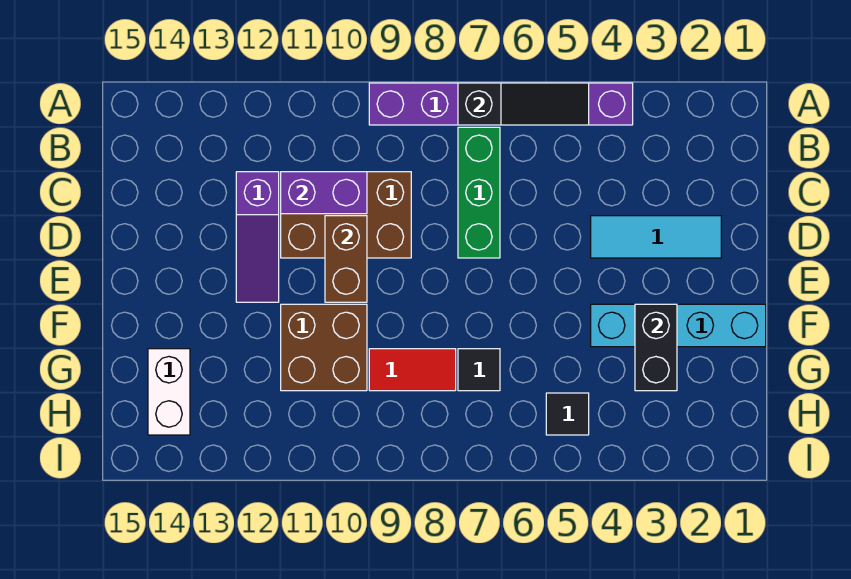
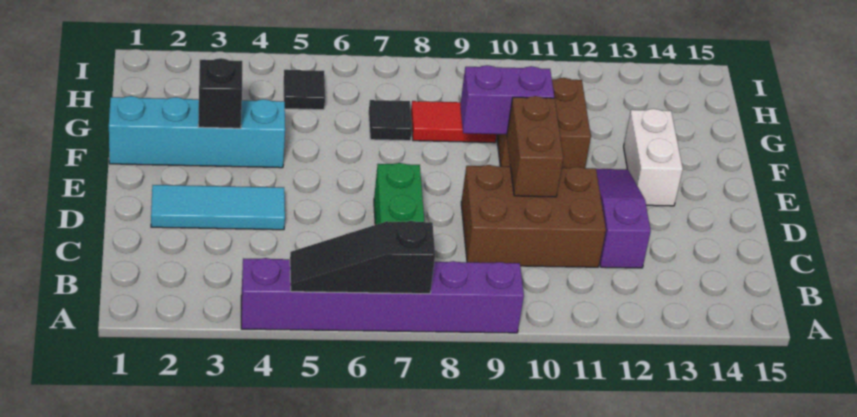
purple brick C10:C11 level 2 -> purple brick F9:F10 level 2
black brick F3:G3 level 2 -> black brick F3 level 2
white brick G14:H14 level 1 -> white brick E13:F13 level 1

